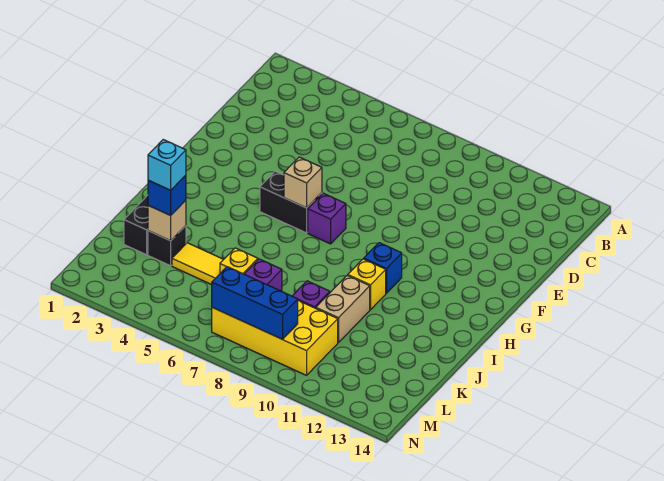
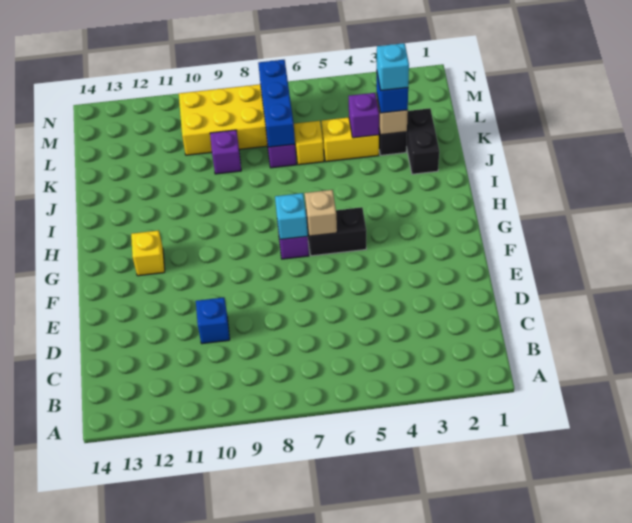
none -> cyan brick G7 level 2
blue brick H10 level 1 -> blue brick D10 level 1
yellow brick I10 level 1 -> yellow brick G12 level 1
tan brick J10:K10 level 1 -> none
yellow tile K4:K5 level 1 -> yellow brick K4:K5 level 1
none -> purple brick K4 level 2
blue brick M7:M9 level 2 -> blue brick K7:M7 level 2

